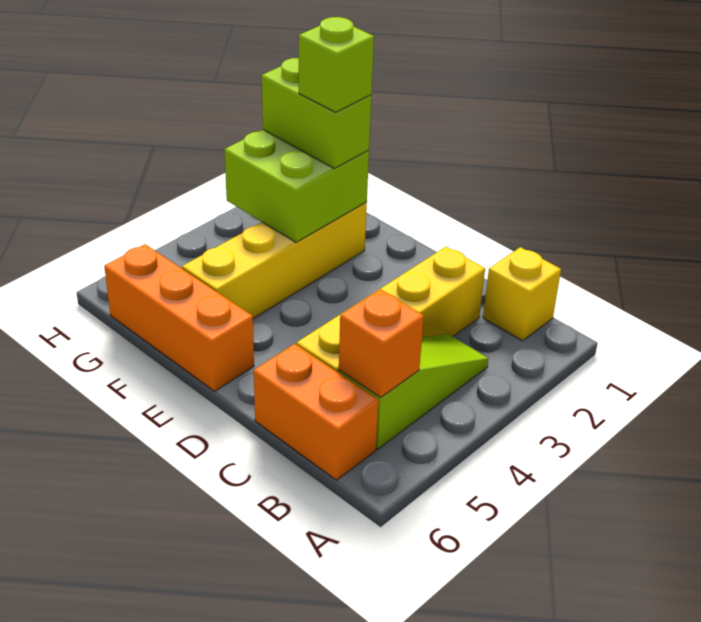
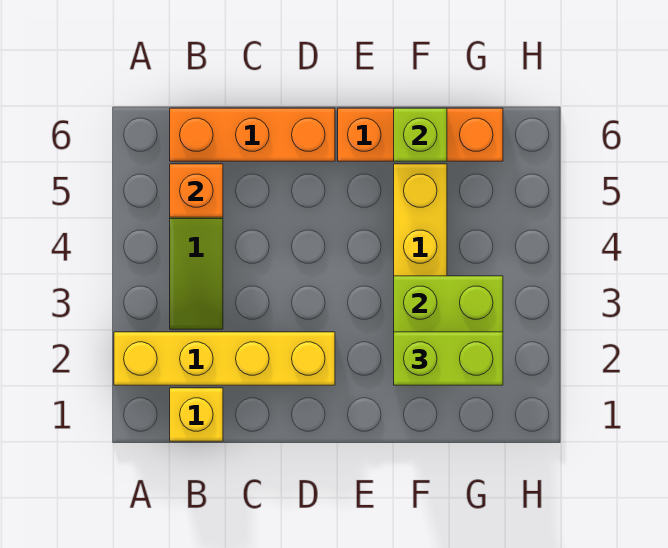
orange brick B6:C6 level 1 -> orange brick B6:D6 level 1
yellow brick C2:C5 level 1 -> yellow brick A2:D2 level 1
lime brick F2 level 4 -> lime brick F6 level 2

